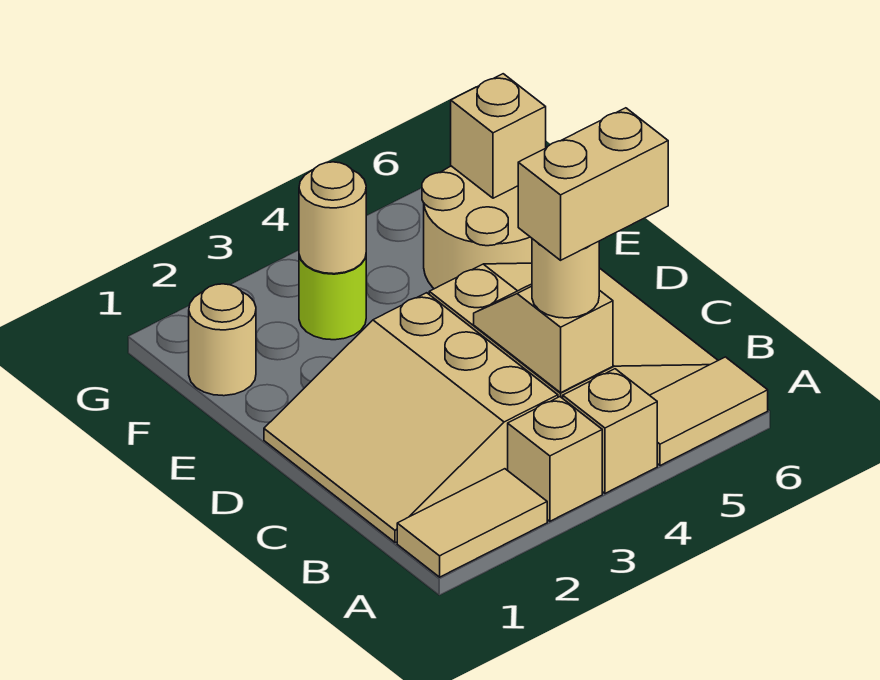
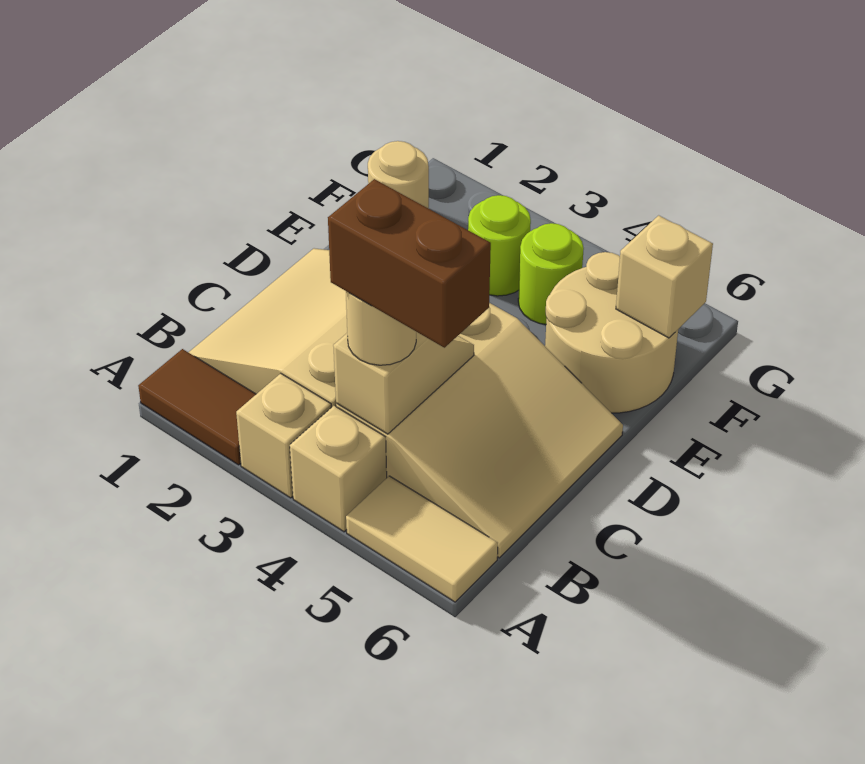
tan tile A1:A2 level 1 -> brown tile A1:A2 level 1
tan brick B4:B5 level 4 -> brown brick B4:B5 level 4
tan round brick F3 level 2 -> none
none -> lime round brick F4 level 1

